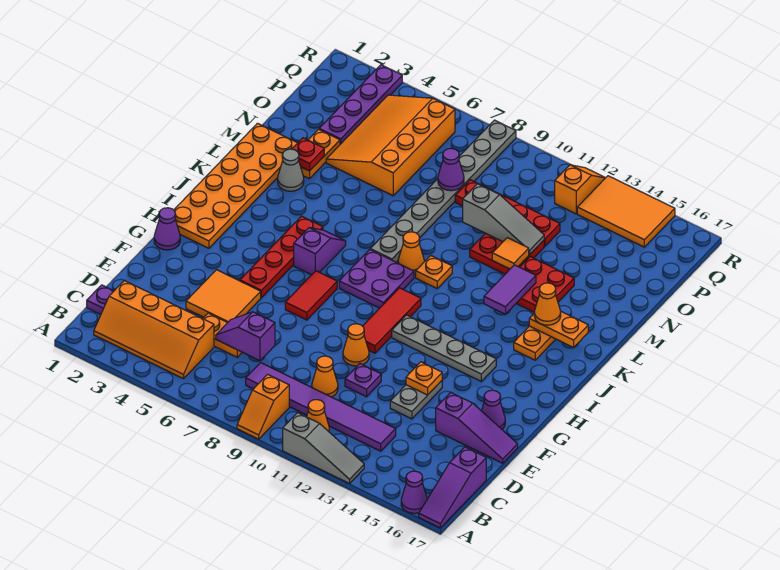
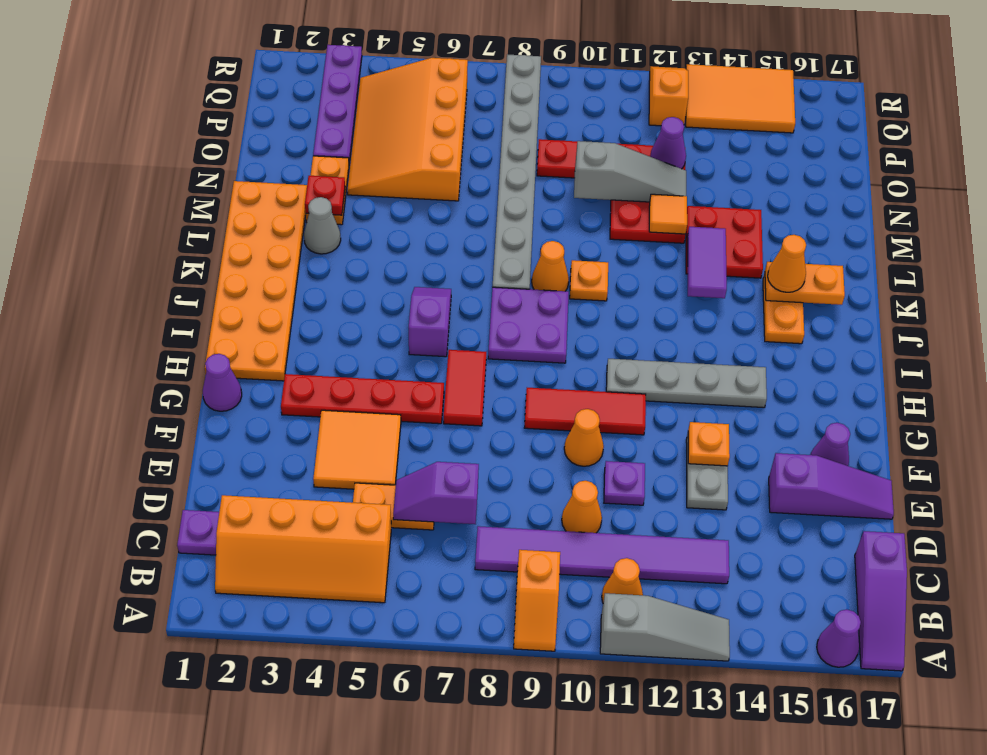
red plate G5:J5 level 1 -> red plate G3:G6 level 1
red tile G10:I10 level 1 -> red tile G9:G11 level 1
purple cone O8 level 2 -> purple cone O12 level 2

